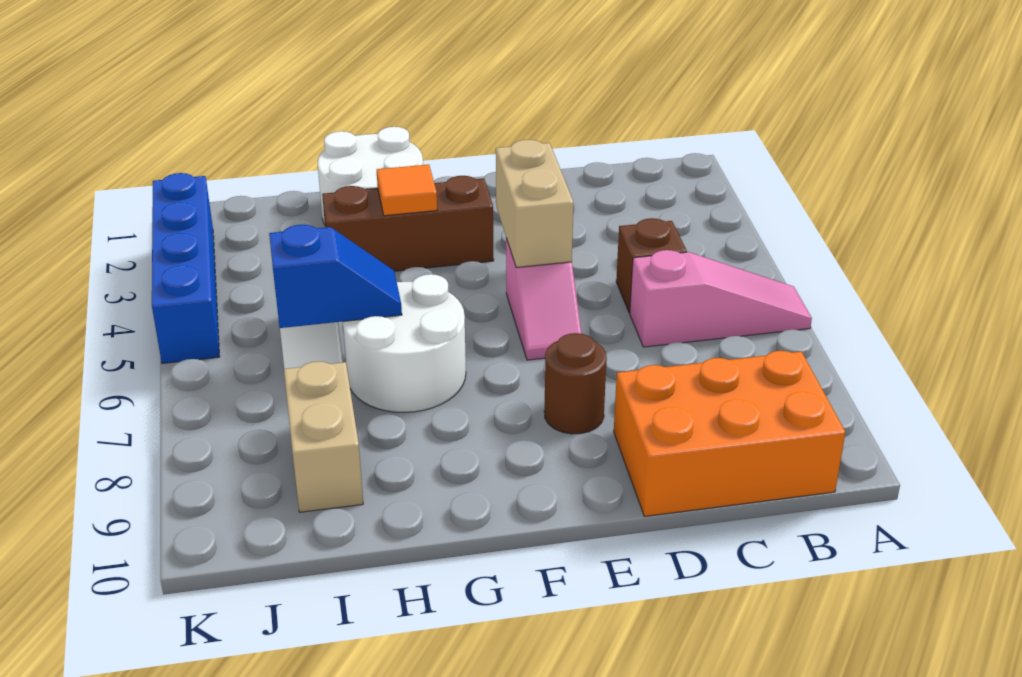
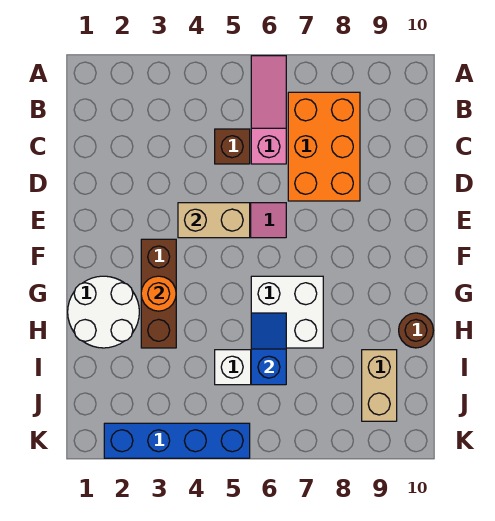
orange brick B9:D10 level 1 -> orange brick B7:D8 level 1
brown round brick E8 level 1 -> brown round brick H10 level 1
orange tile G3 level 2 -> orange round brick G3 level 2
white round brick G6:H7 level 1 -> white brick G6:H7 level 1
tan brick I8:I9 level 1 -> tan brick I9:J9 level 1

